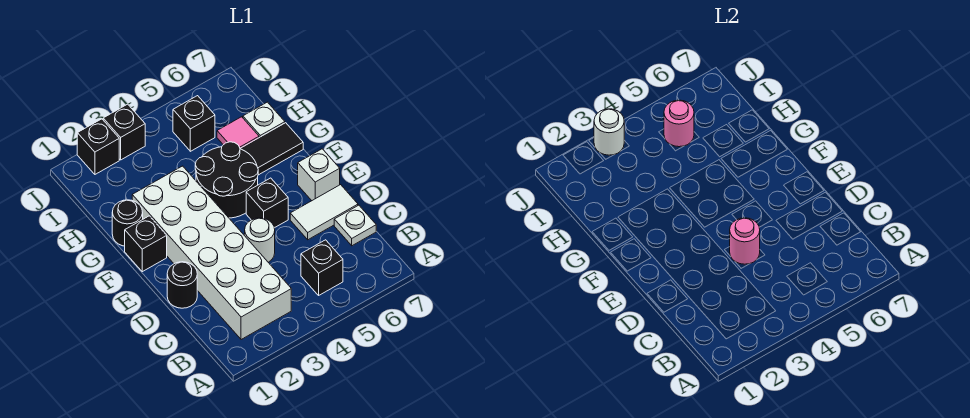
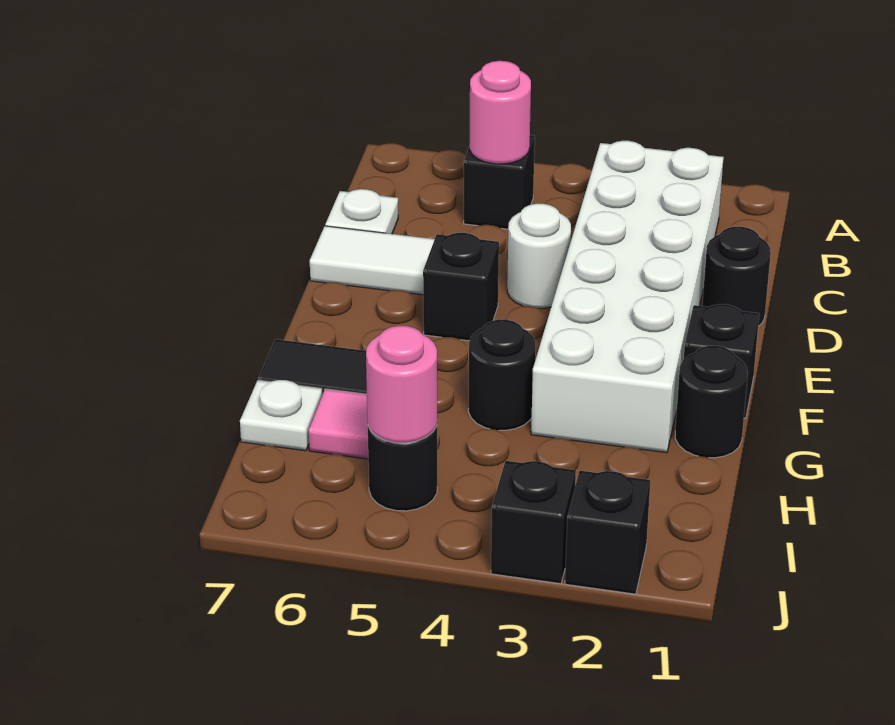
pink round brick D4 level 2 -> pink round brick B5 level 2
white brick E7 level 1 -> none
black round brick F4:G5 level 1 -> black round brick G4 level 1
black brick I5 level 1 -> black round brick I5 level 1
white round brick J3 level 2 -> none

